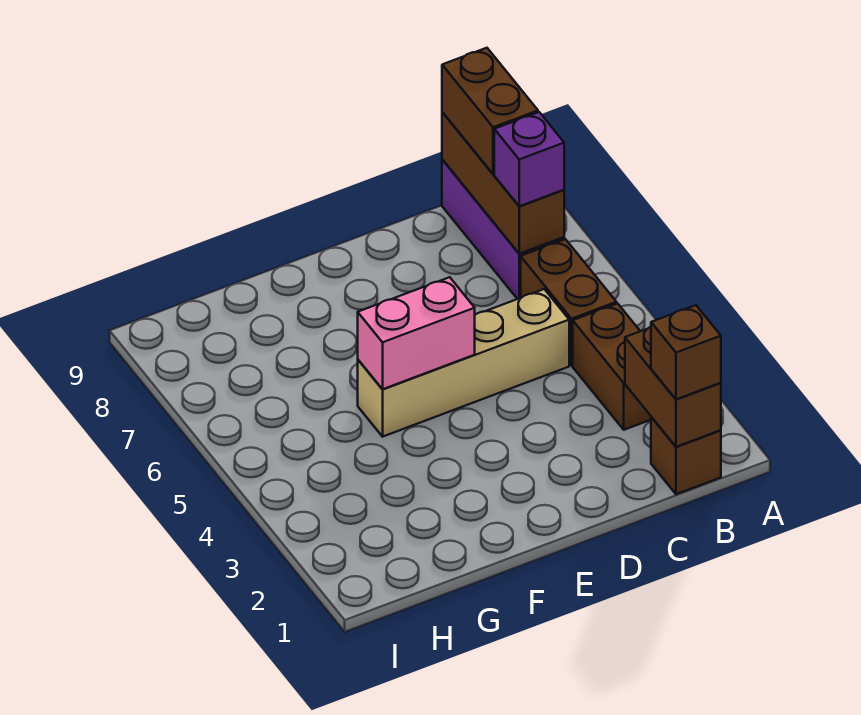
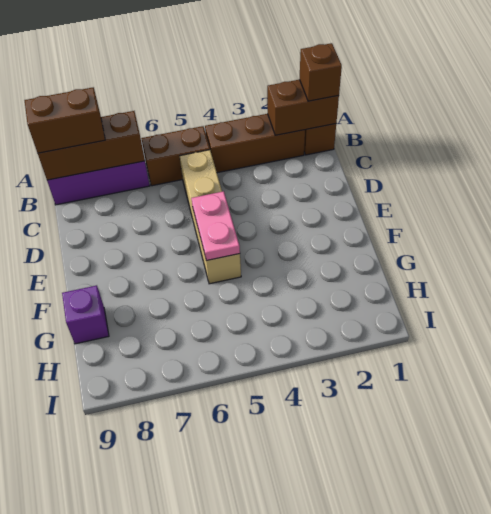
brown brick B3:B4 level 1 -> brown brick B2:B4 level 1
purple brick B7 level 3 -> purple brick G9 level 1
pink brick E5:F5 level 2 -> pink plate E5:F5 level 2

